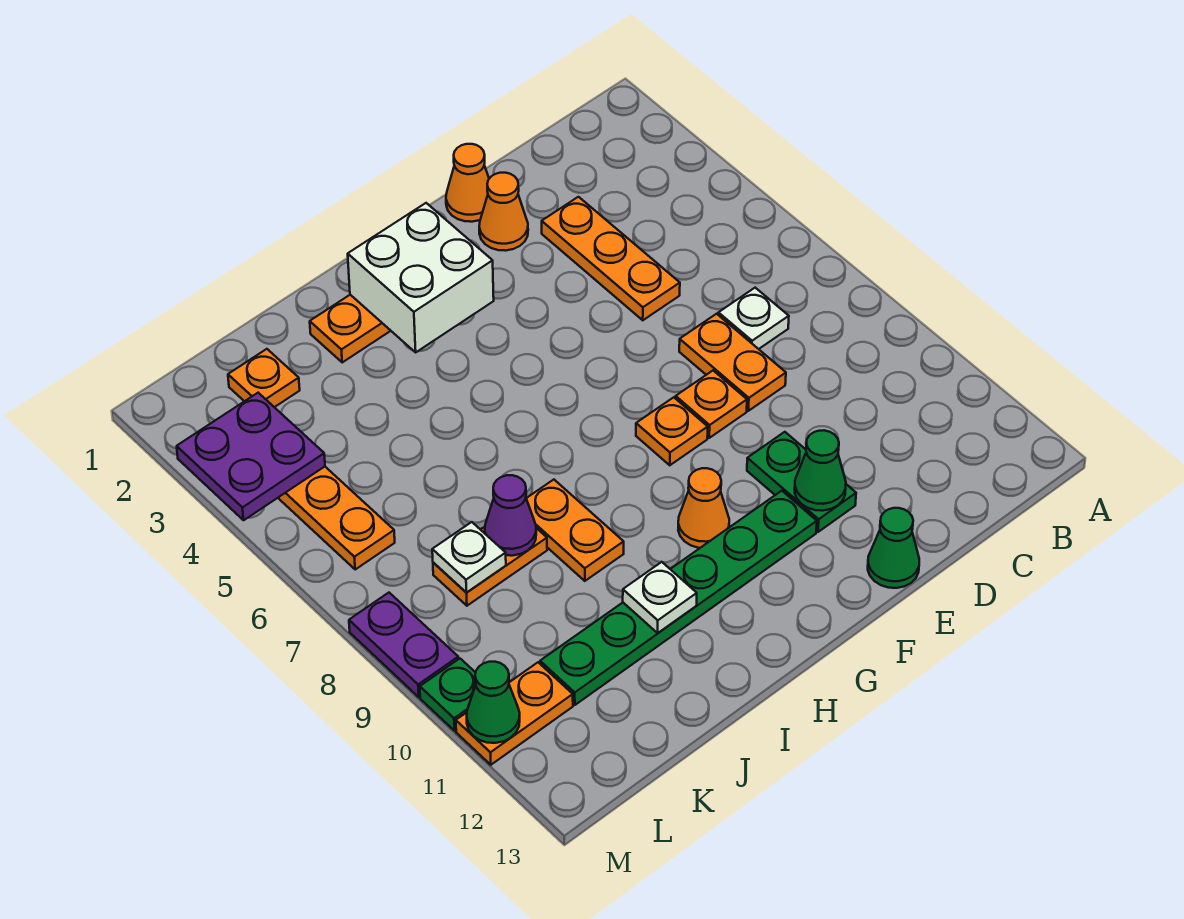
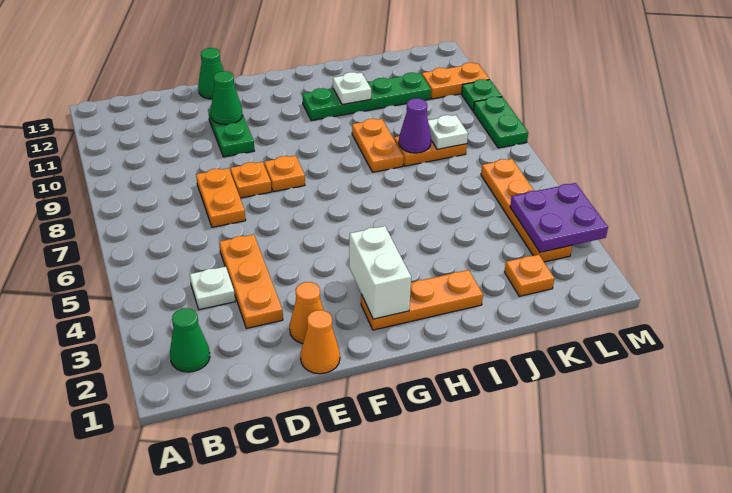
white plate C7 level 1 -> white plate C4 level 1
green plate F11:K11 level 1 -> green plate H11:K11 level 1
white brick G2:H3 level 2 -> white brick G2:G3 level 2
orange cone G10 level 1 -> none
purple plate M8:M9 level 1 -> green plate M8:M9 level 1
green cone M11 level 2 -> green cone B2 level 1

